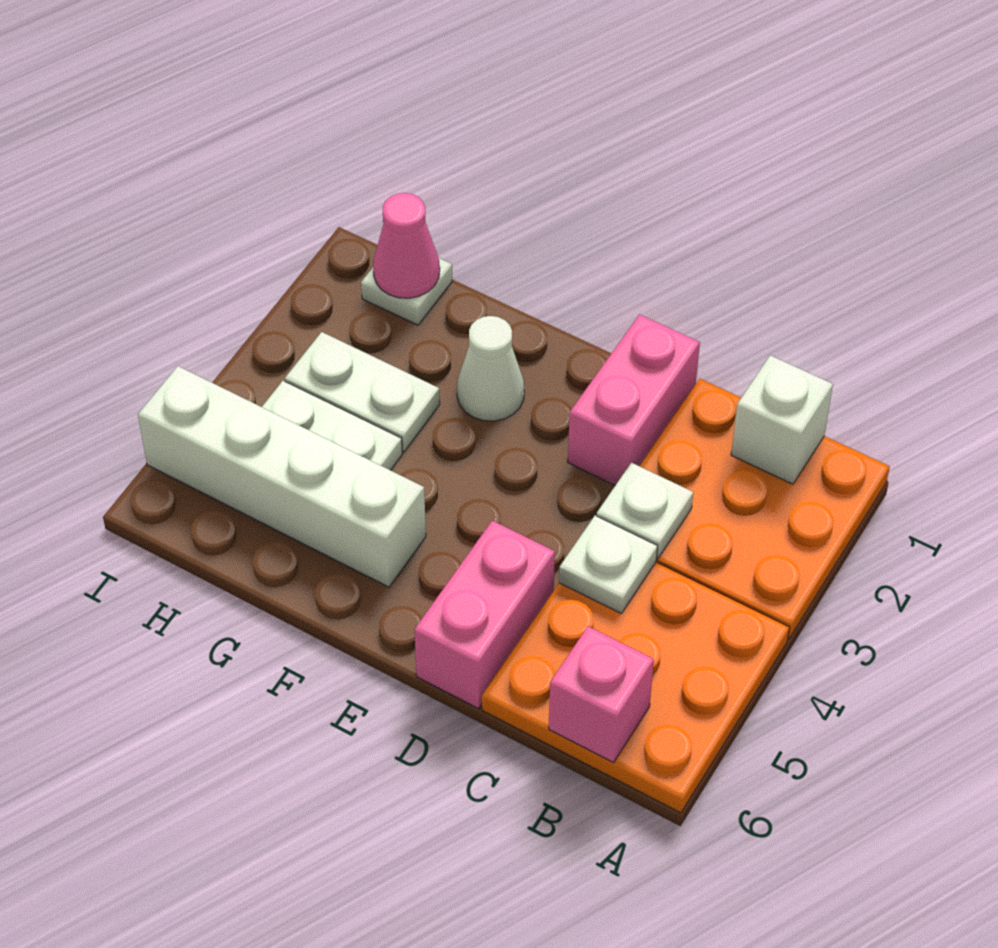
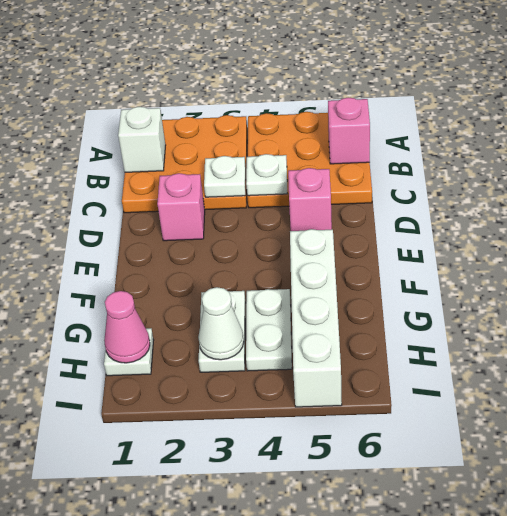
pink brick D1:D2 level 1 -> pink brick D2 level 1
pink brick D5:D6 level 1 -> pink brick D5 level 1
white cone F2 level 1 -> white cone H3 level 2

